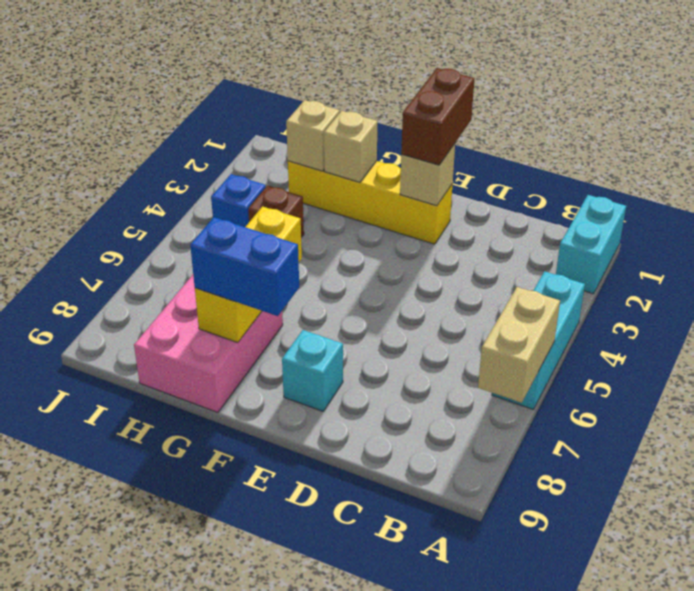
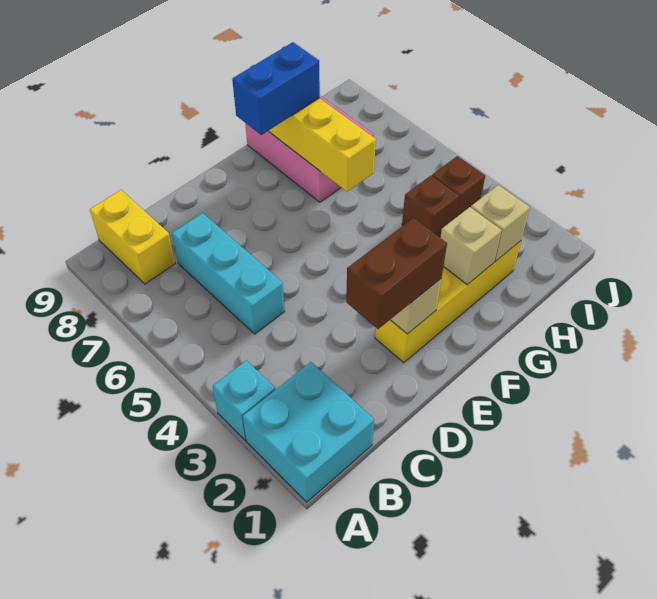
cyan brick A1:A2 level 1 -> cyan brick A1:B2 level 1
cyan brick A4:A6 level 1 -> cyan brick C5:C7 level 1
tan brick A6:A7 level 2 -> none
none -> yellow brick B8:B9 level 1
brown brick E1:E2 level 3 -> brown brick D2:E2 level 3
cyan brick E8 level 1 -> cyan brick A3 level 1
blue brick I4 level 1 -> brown brick I4 level 1

